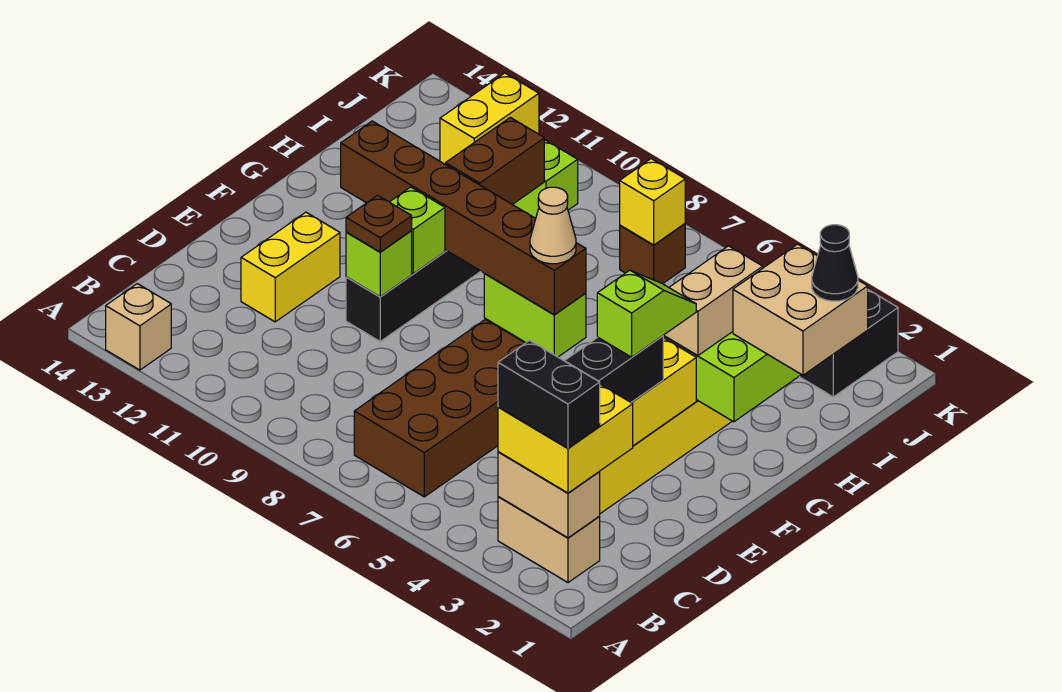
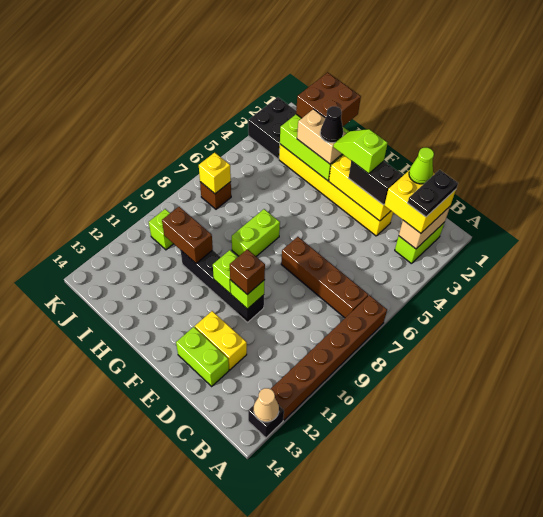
tan brick A13 level 1 -> black brick A13 level 1
tan brick B2:B3 level 1 -> lime brick B2:B3 level 1
black brick B2:B3 level 4 -> black plate B2:B3 level 4
brown brick B6:E7 level 1 -> brown brick B7:E7 level 1
none -> lime cone C2 level 4
none -> lime brick D13:E13 level 1
brown plate E10 level 3 -> brown brick E10 level 3
brown brick G7:G12 level 2 -> brown brick A7:A12 level 1
tan cone G7 level 3 -> tan cone A13 level 2
tan brick H1:I2 level 3 -> brown brick H1:I2 level 3
black cone I1 level 4 -> black cone G3 level 4
yellow brick J12:K12 level 1 -> none

